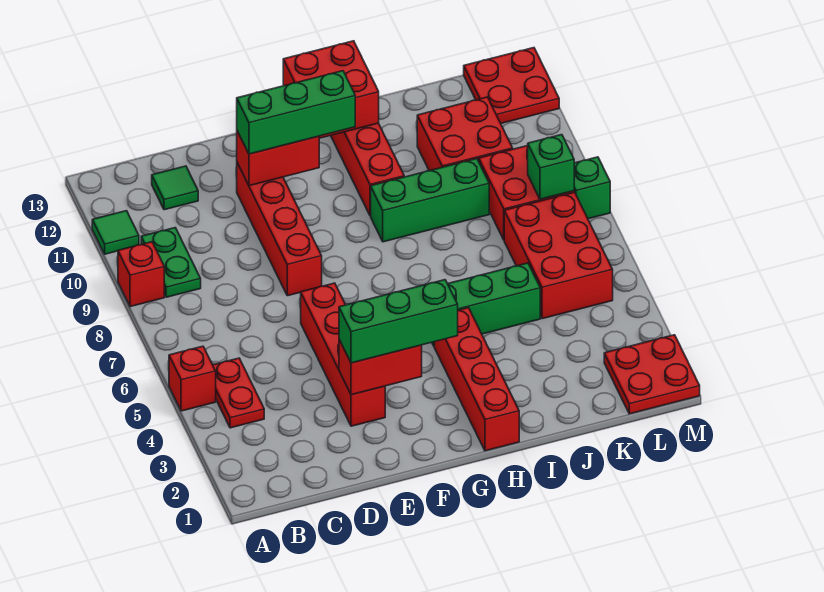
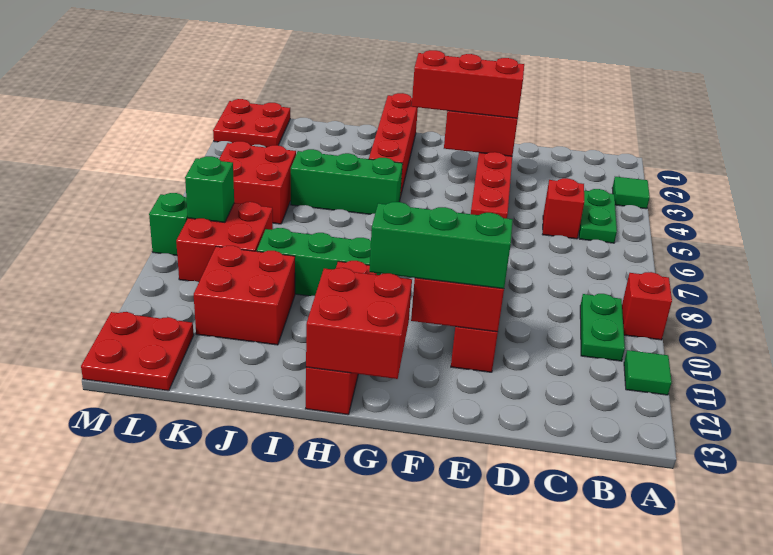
red brick A5 level 1 -> red brick C5 level 1
red plate B4:B5 level 1 -> green plate B4:B5 level 1
green tile C12 level 1 -> green tile A3 level 1
green brick E3:G3 level 3 -> red brick E3:G3 level 3
red brick K5:L7 level 1 -> red brick K5:L6 level 1

